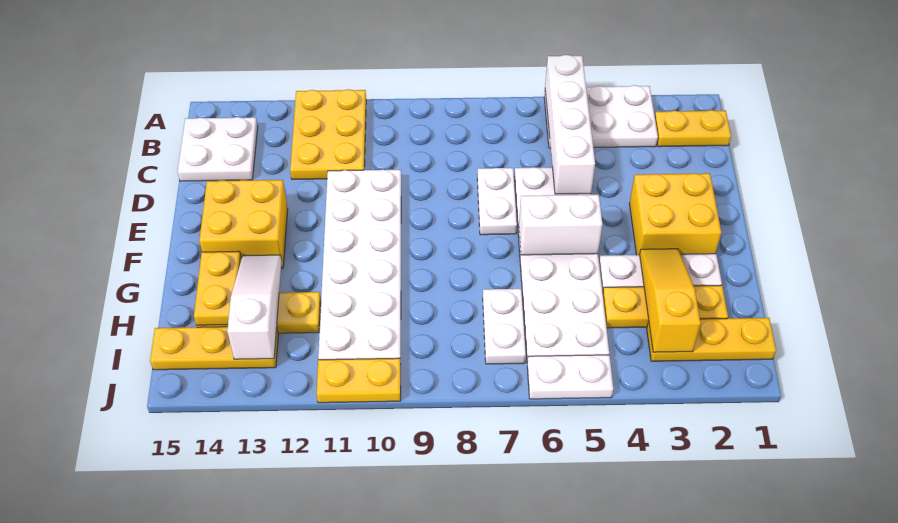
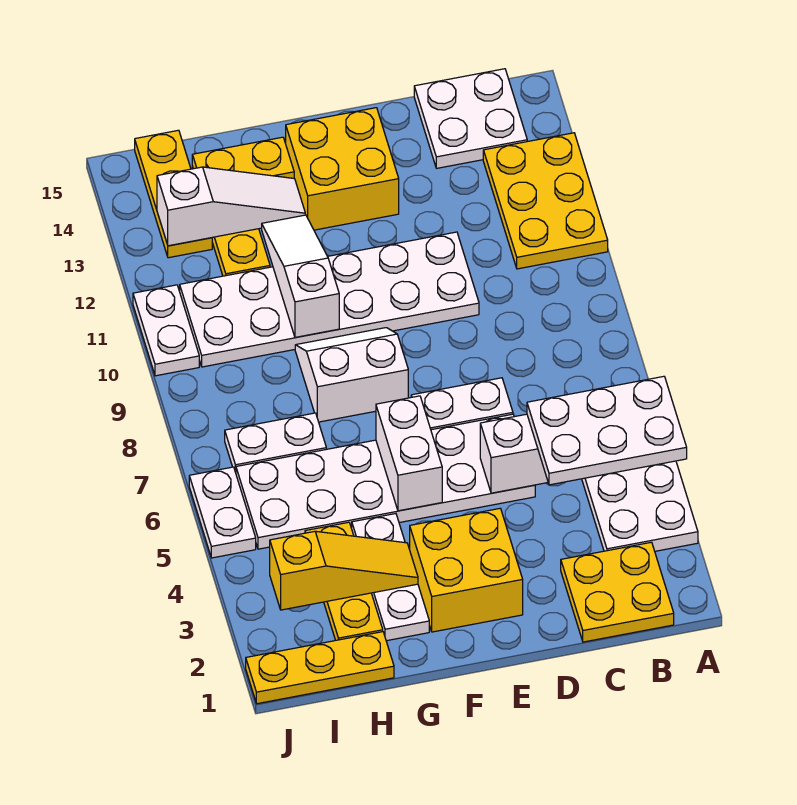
none -> white plate A4:C5 level 3
yellow plate A11:C12 level 1 -> yellow plate A11:B13 level 1
yellow plate B1:B2 level 1 -> yellow plate B1:C2 level 1
none -> white slope F8:G9 level 1 top 8
none -> white slope G10:G12 level 2 top 10
yellow plate I1:I3 level 1 -> yellow plate H1:J1 level 1
yellow plate J10:J11 level 1 -> white plate J10:J11 level 1

